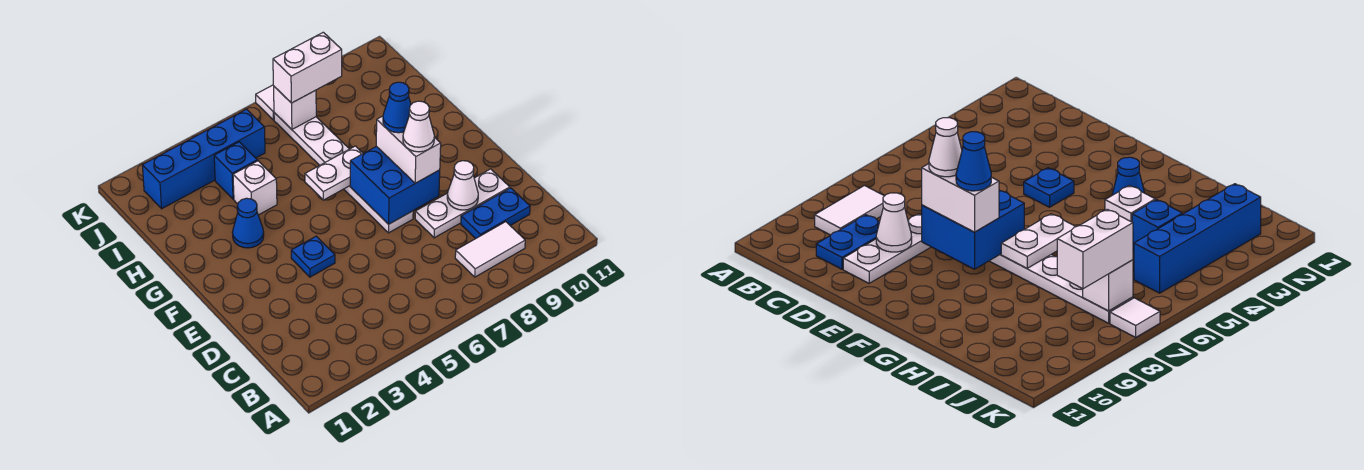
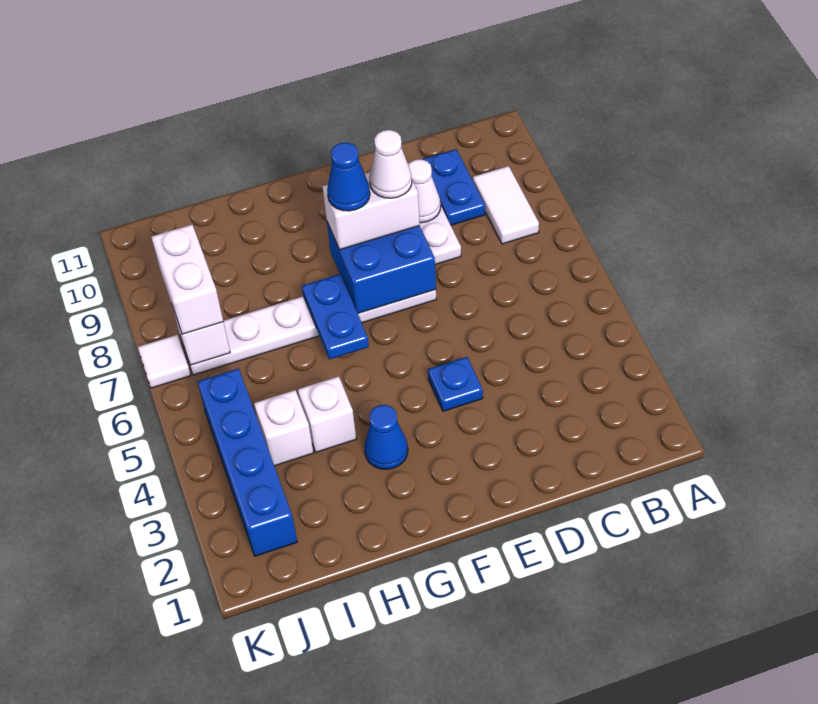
white plate G6:G7 level 2 -> blue plate G6:G7 level 2
blue brick I4 level 1 -> white brick I4 level 1

